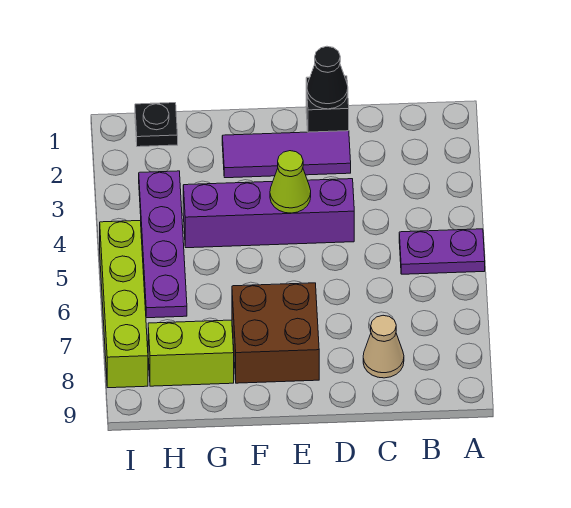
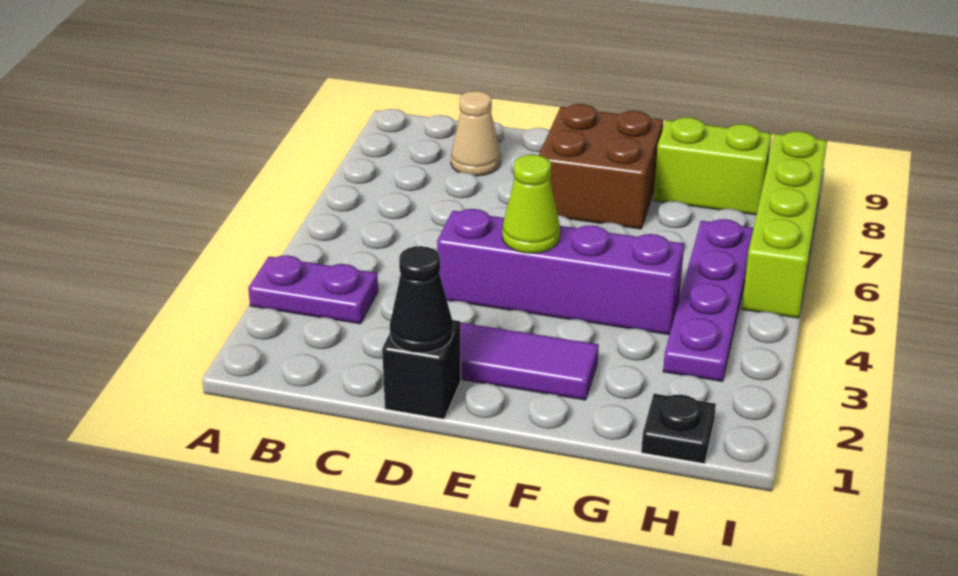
purple plate A5:B5 level 1 -> purple plate A3:B3 level 1

